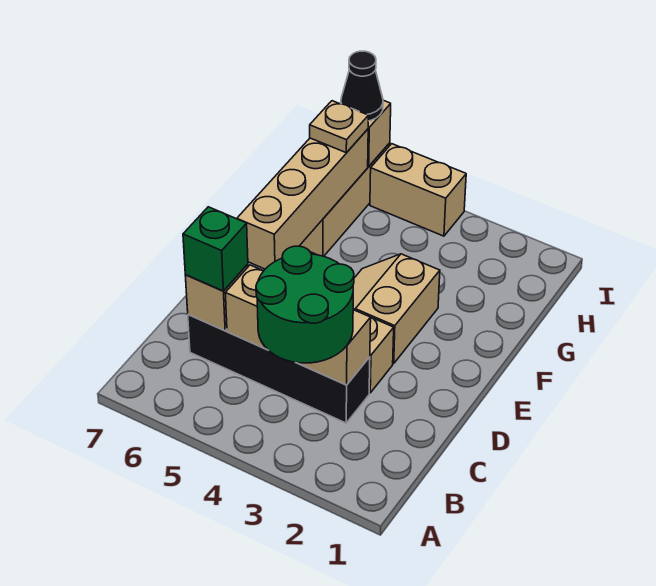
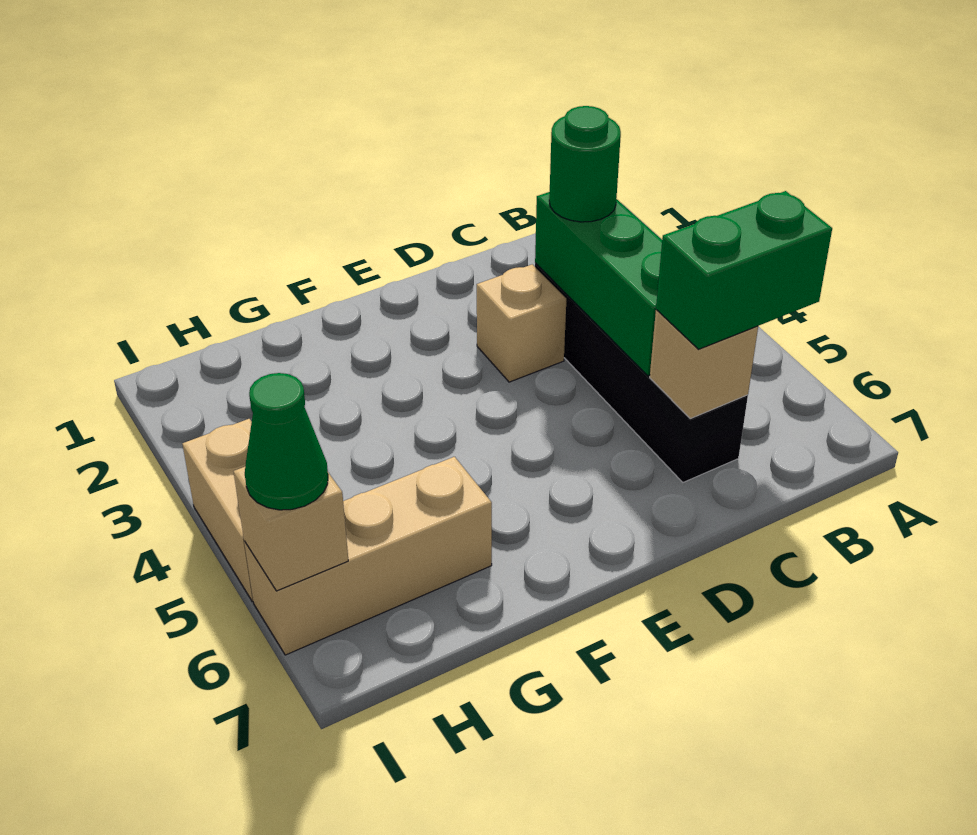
green round brick B3:C4 level 3 -> green round brick C3 level 3
tan brick C3:C5 level 2 -> green brick C3:C5 level 2
green brick C6 level 3 -> green brick B6:C6 level 3
tan slope E3:F4 level 1 top 3 -> none
tan brick E6:H6 level 2 -> none
tan plate H6 level 3 -> none
black cone I6 level 3 -> green cone I6 level 3

